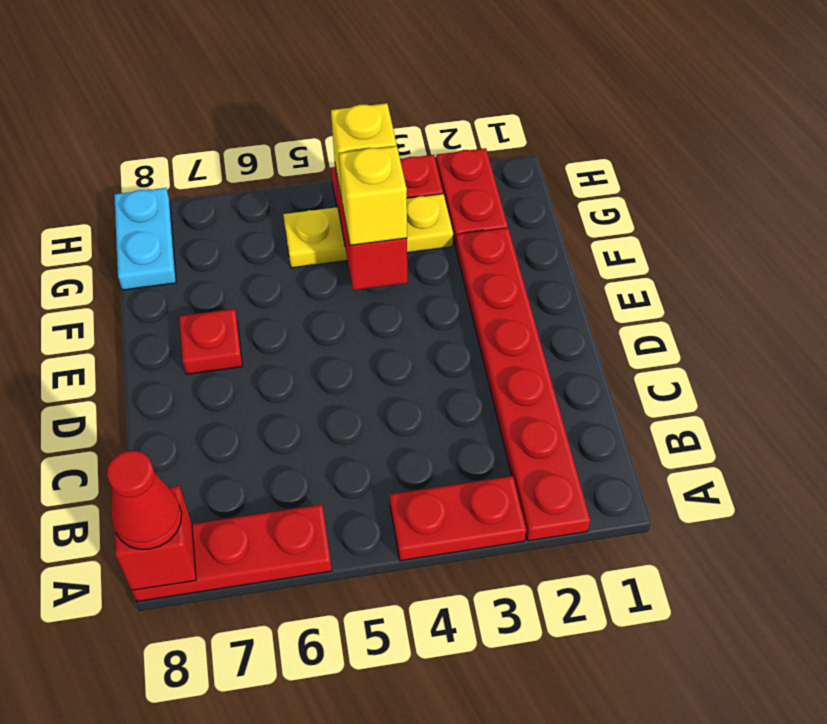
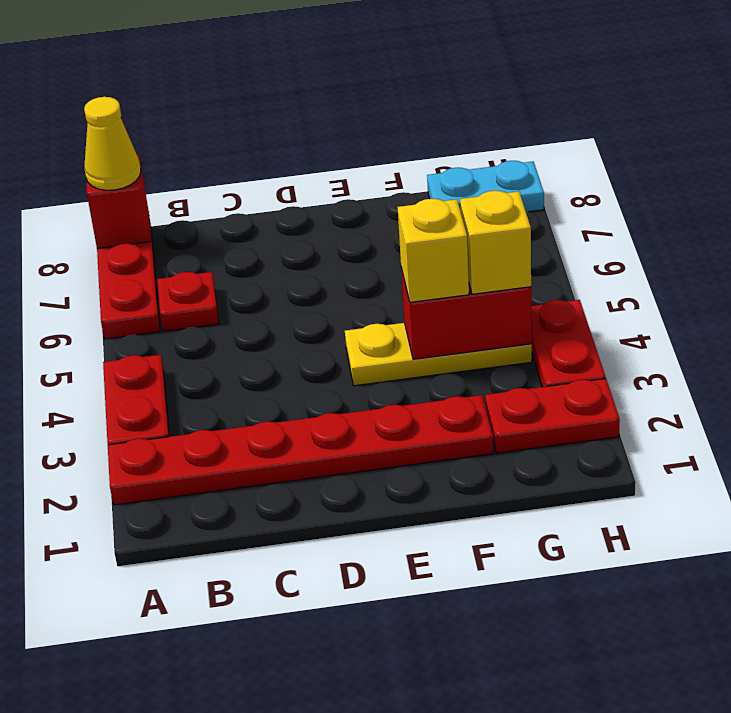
red cone A8 level 3 -> yellow cone A8 level 3
red plate E7 level 1 -> red plate B6 level 1
yellow plate G3:G5 level 1 -> yellow plate E4:G4 level 1

